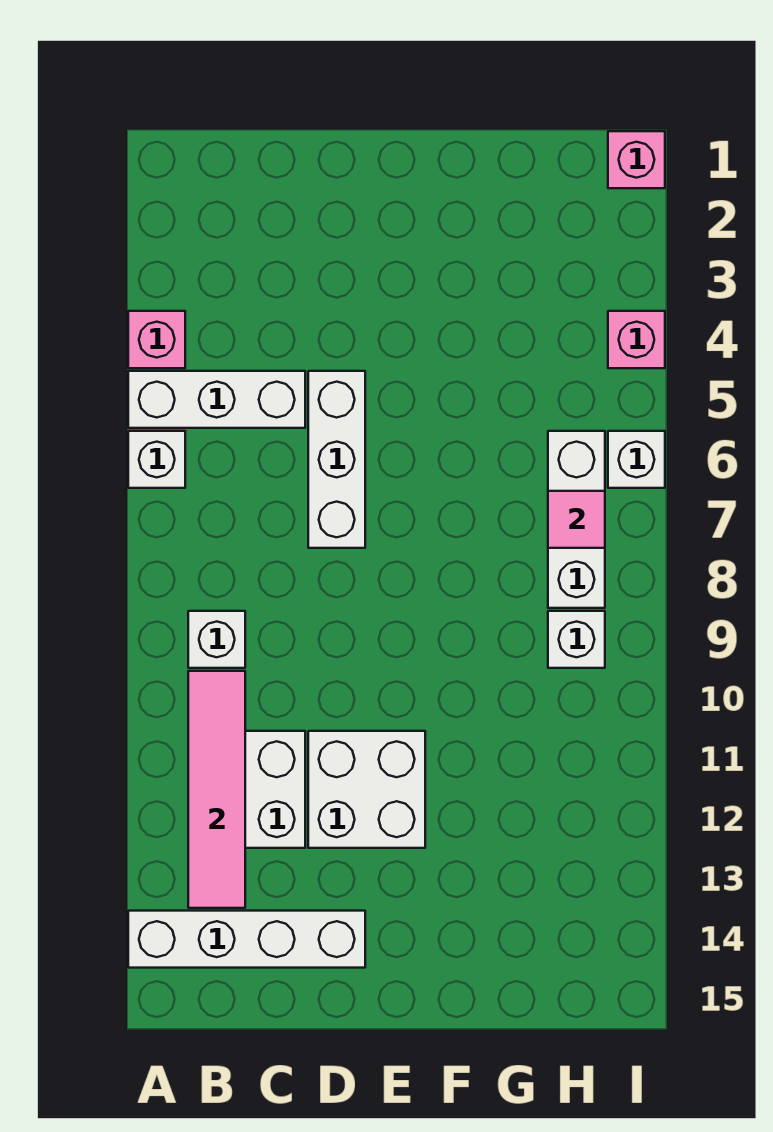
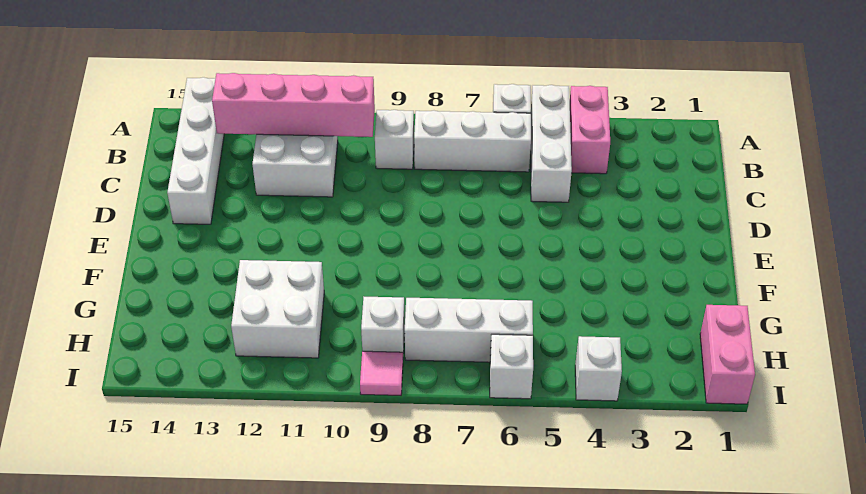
pink brick A4 level 1 -> pink brick A4:B4 level 1
pink tile B10:B13 level 2 -> pink brick B10:B13 level 2
white brick D5:D7 level 1 -> white brick B6:B8 level 1
white brick D11:E12 level 1 -> white brick G11:H12 level 1
pink tile H7 level 2 -> pink tile I9 level 1
pink brick I1 level 1 -> pink brick H1:I1 level 1
pink brick I4 level 1 -> white brick I4 level 1

